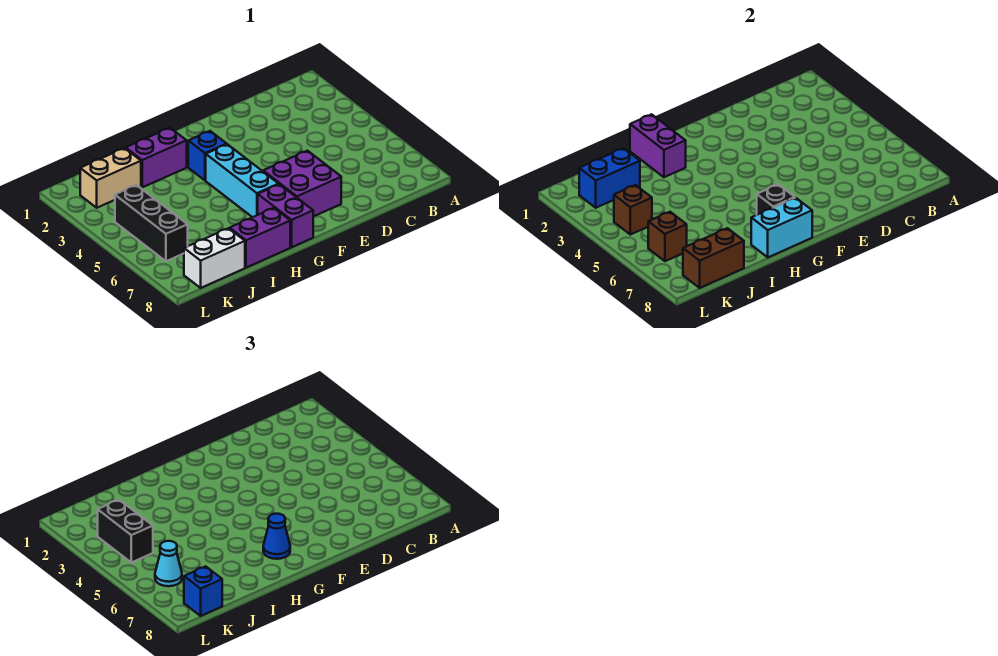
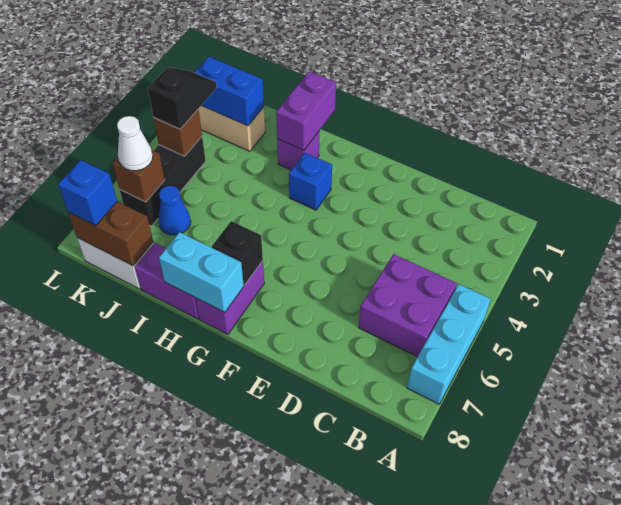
purple brick E6:F7 level 1 -> purple brick B5:C6 level 1
cyan brick G4:G6 level 1 -> cyan brick A5:A7 level 1
blue cone G7 level 3 -> blue cone J6 level 1
purple brick H2:I2 level 1 -> purple brick H2 level 1
black brick K3:K4 level 3 -> black slope K3:K4 level 3 top 4
cyan cone K6 level 3 -> white cone K6 level 3

